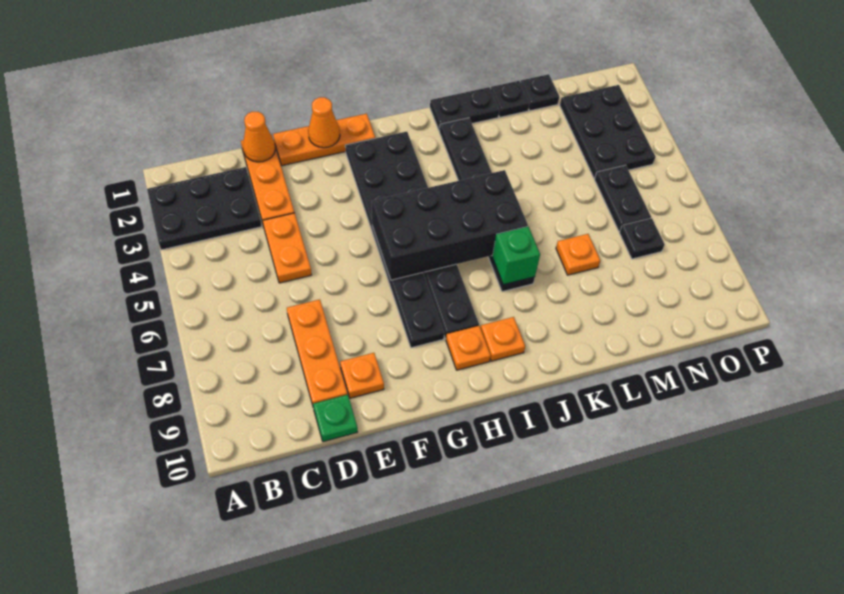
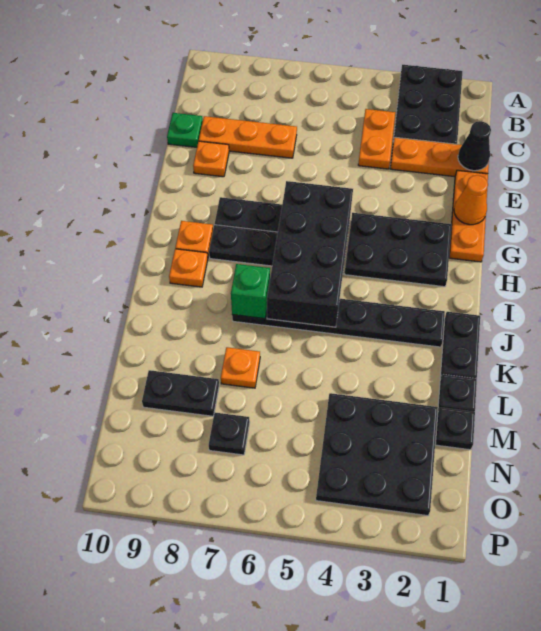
orange cone D1 level 2 -> black cone D1 level 2
orange plate D4:D5 level 1 -> orange plate C4:D4 level 1
black plate N2:O4 level 1 -> black plate M2:O4 level 1
black plate N5:N6 level 1 -> black plate M8:M9 level 1

